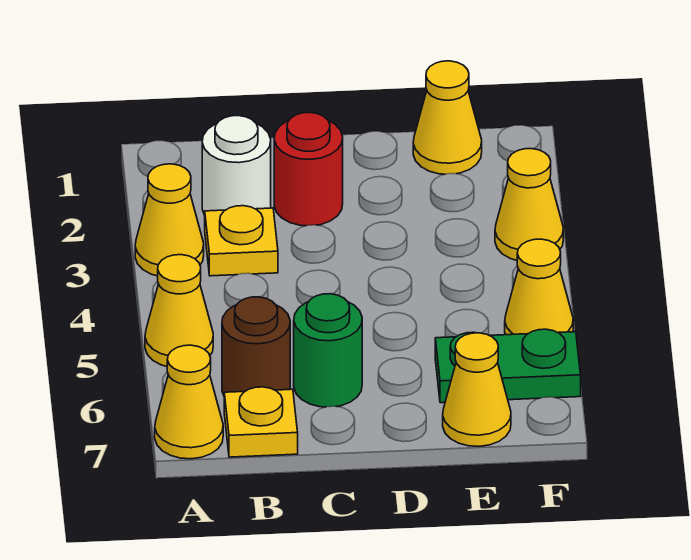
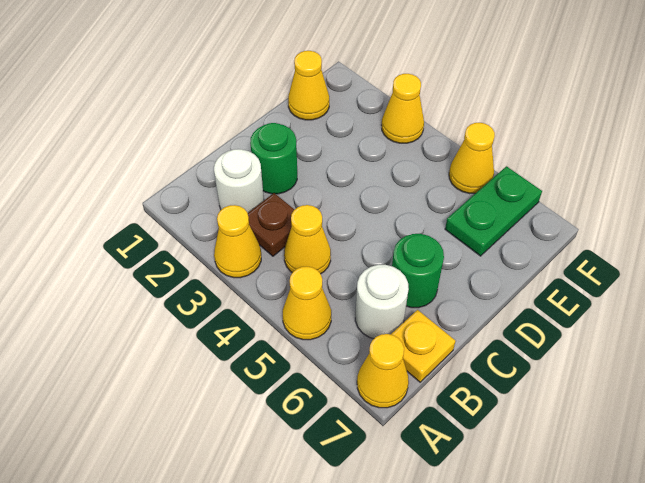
yellow plate B3 level 1 -> brown plate B3 level 1
brown round brick B6 level 1 -> white round brick B6 level 1
red round brick C2 level 1 -> green round brick C2 level 1
yellow cone E7 level 1 -> yellow cone B4 level 1

